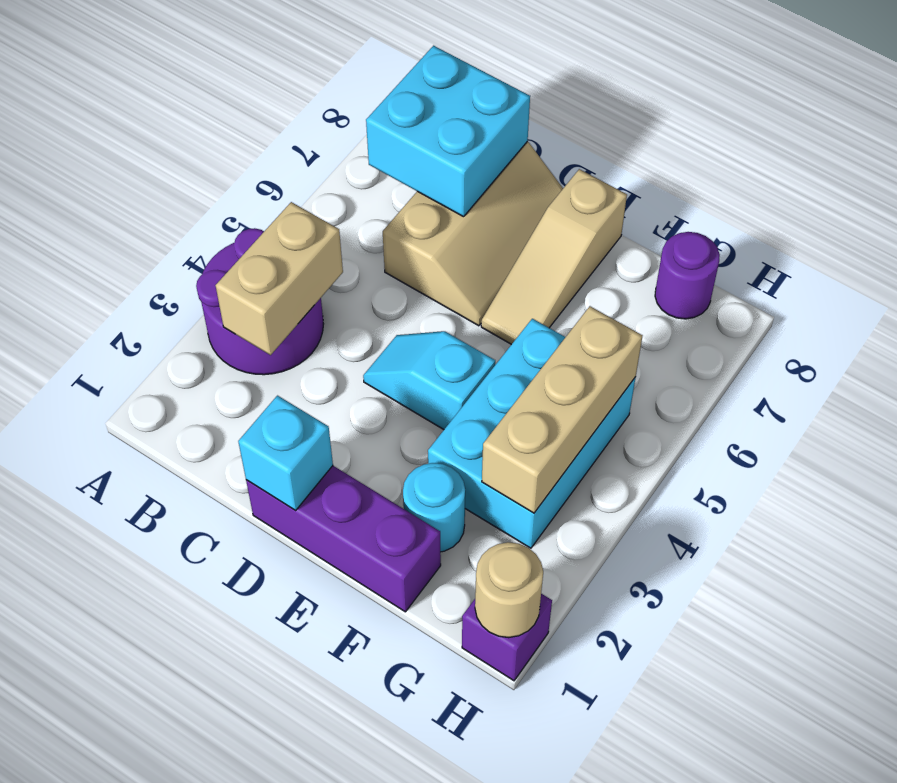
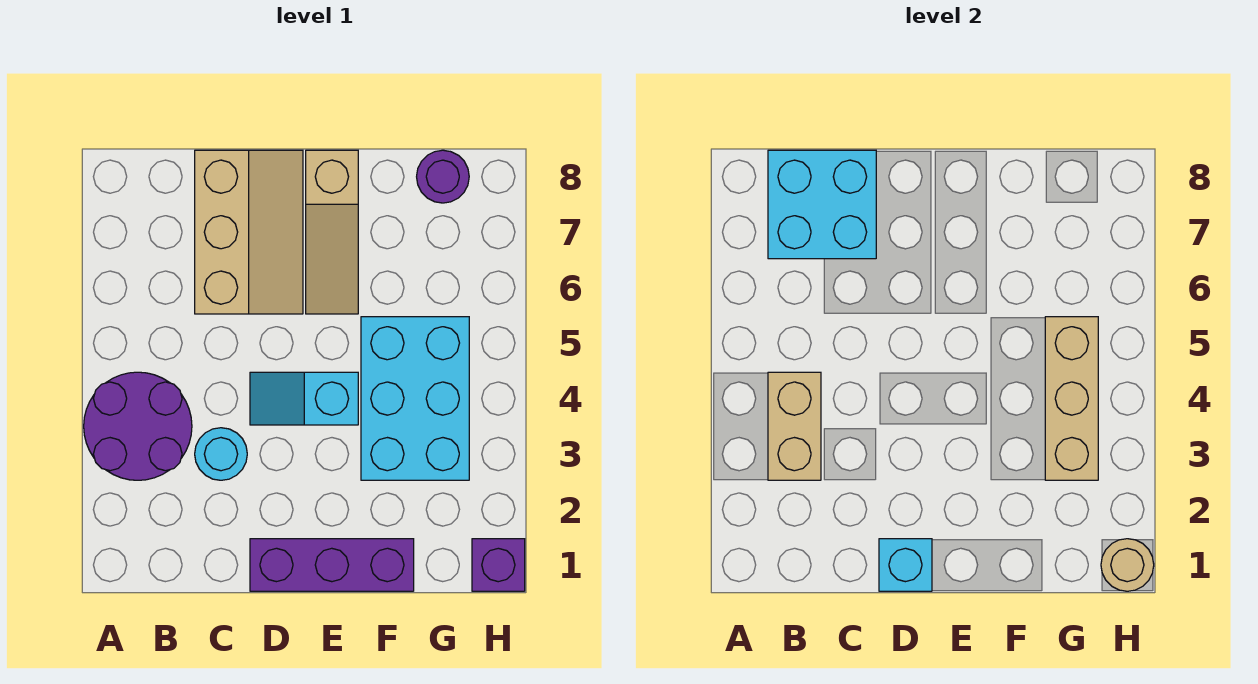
cyan round brick F2 level 1 -> cyan round brick C3 level 1

